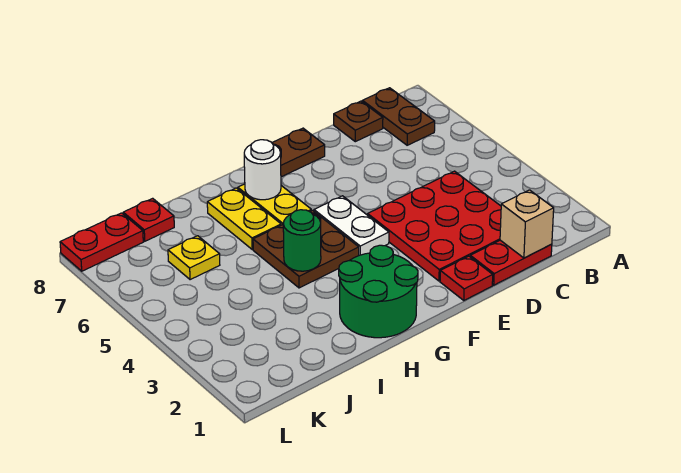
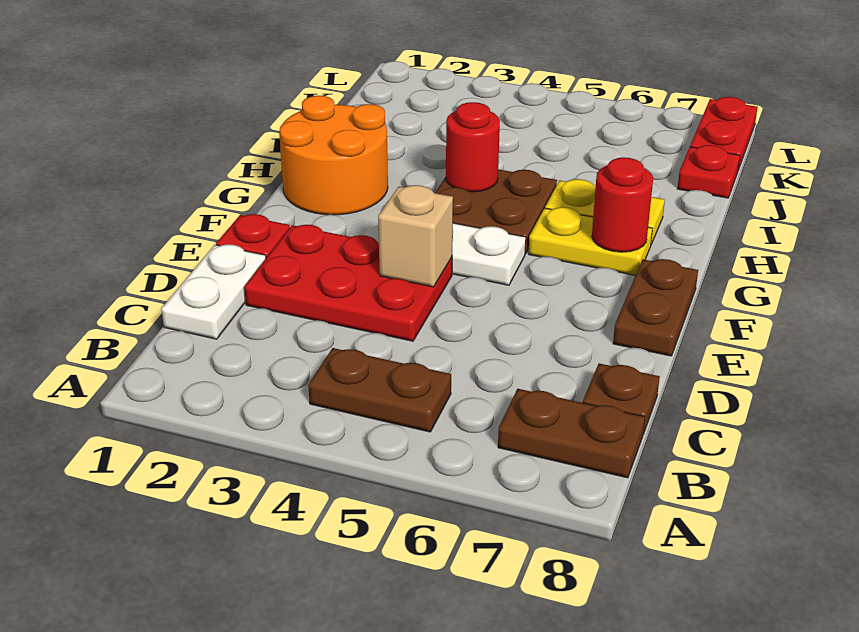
none -> brown plate B4:B5 level 1
red plate C1:D1 level 1 -> white plate C1:D1 level 1
tan brick C1 level 2 -> tan brick E4 level 2
red plate C2:E4 level 1 -> red plate D2:E4 level 1
green round brick G1:H2 level 1 -> orange round brick G1:H2 level 1
white round brick G7 level 2 -> red round brick G7 level 2
green round brick H4 level 2 -> red round brick H4 level 2
yellow plate J6 level 1 -> none

